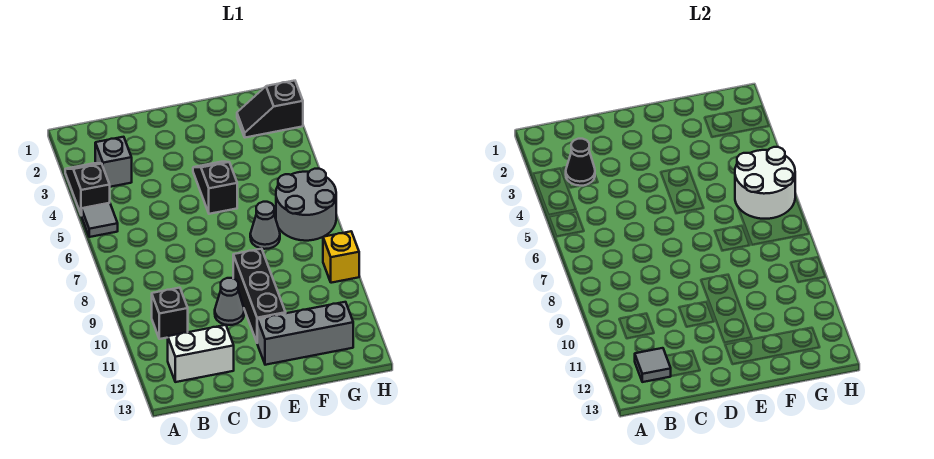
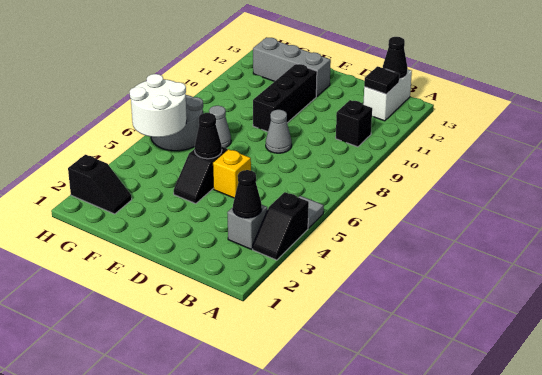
white brick B12:C12 level 1 -> white brick B12:B13 level 1
grey tile B12 level 2 -> black tile B12 level 2
none -> black cone B13 level 2
grey cone D10 level 1 -> grey cone D8 level 1
none -> black cone E5 level 2
yellow brick H9 level 1 -> yellow brick D5 level 1

